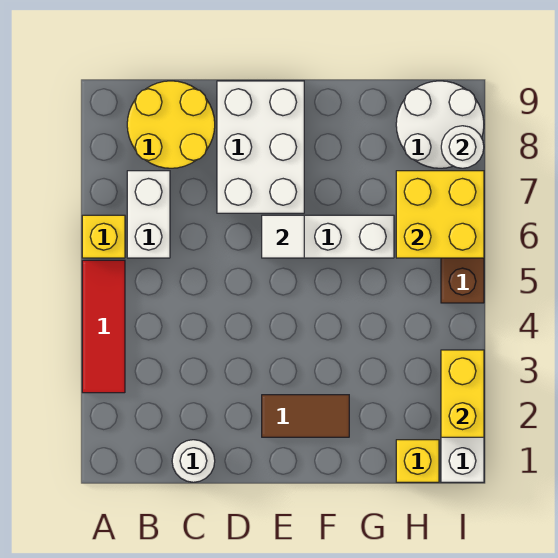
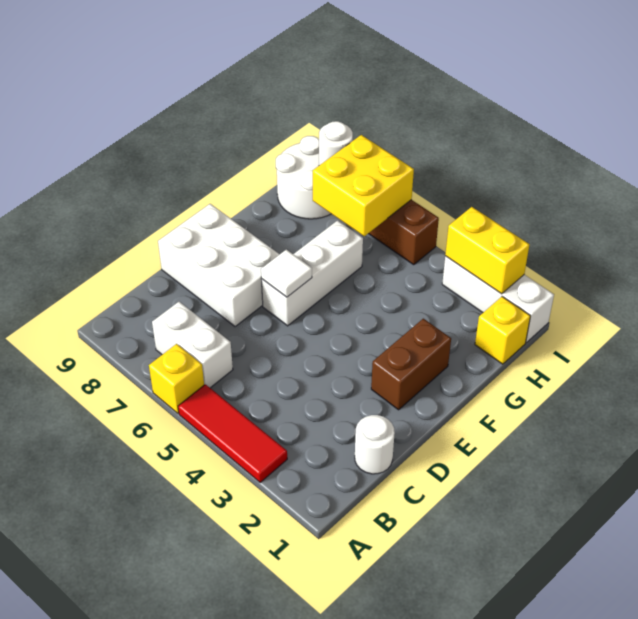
yellow round brick B8:C9 level 1 -> none
brown tile E2:F2 level 1 -> brown brick E2:F2 level 1

